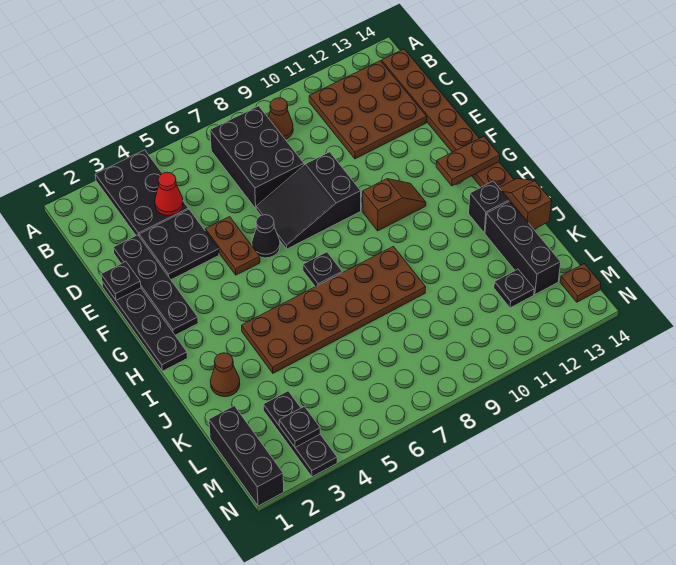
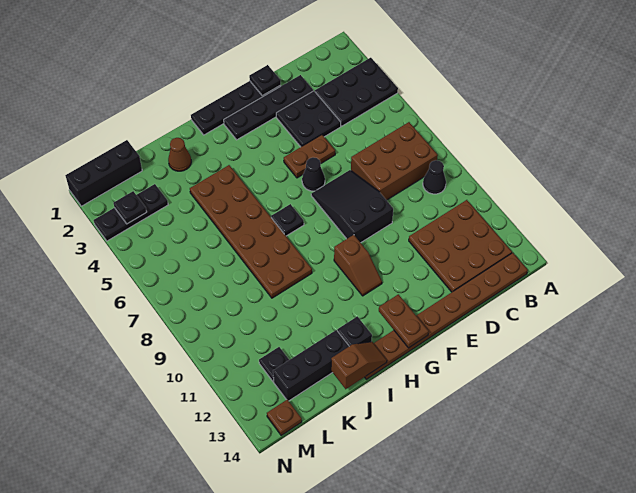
black brick B7:D8 level 1 -> brown brick B7:D8 level 1
brown cone B9 level 1 -> black cone B9 level 1
red cone C4 level 2 -> none

